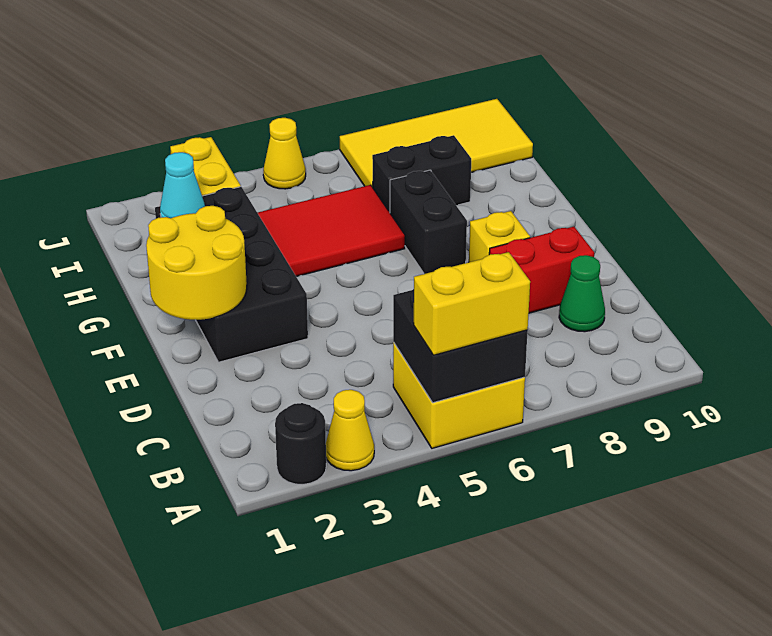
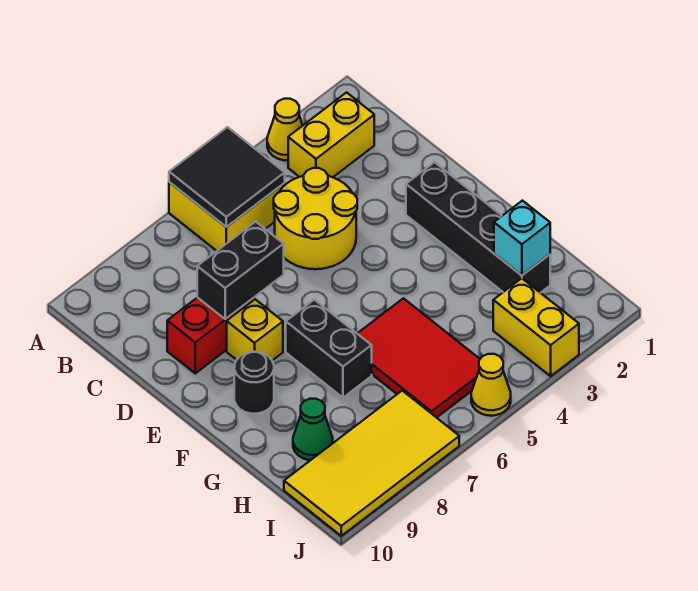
black round brick A2 level 1 -> black round brick F9 level 1
black brick A5:B6 level 2 -> black tile A5:B6 level 2
yellow brick A5:A6 level 3 -> yellow brick B2:B3 level 1
green cone C9 level 1 -> green cone H9 level 1
yellow round brick E1:F2 level 2 -> yellow round brick C4:D5 level 1
black brick E2:H3 level 1 -> black brick E2:H2 level 1
red tile G4:H6 level 1 -> red tile G5:I6 level 1
cyan cone H2 level 2 -> cyan brick H2 level 2
black brick H7:H8 level 1 -> black brick D7:D8 level 2

